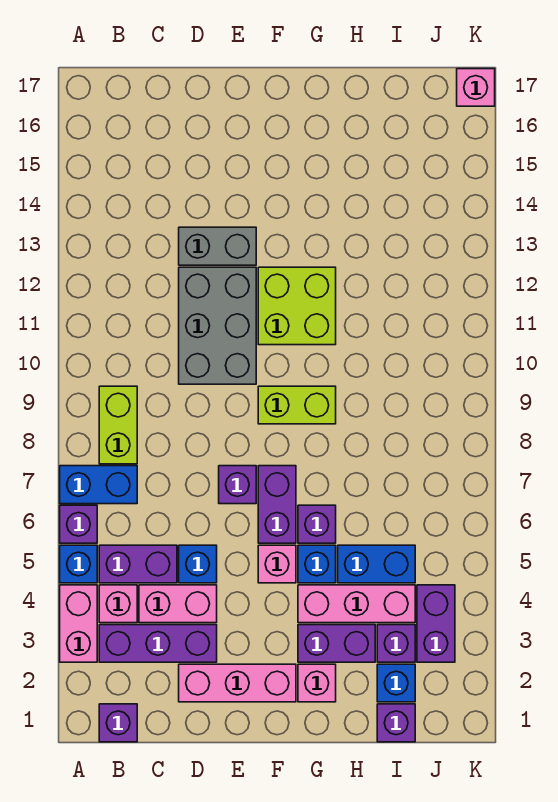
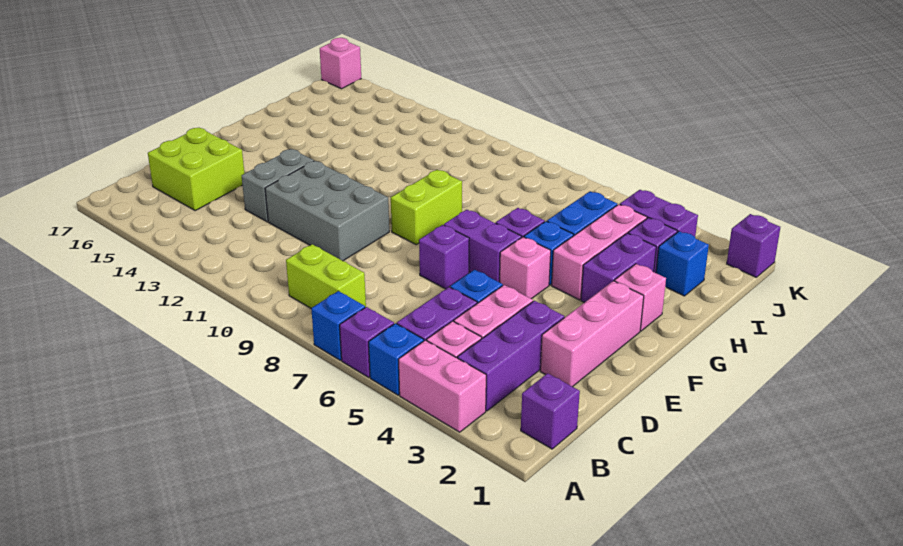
blue brick A7:B7 level 1 -> blue brick A7 level 1
lime brick F11:G12 level 1 -> lime brick C15:D16 level 1
purple brick I1 level 1 -> purple brick K1 level 1

